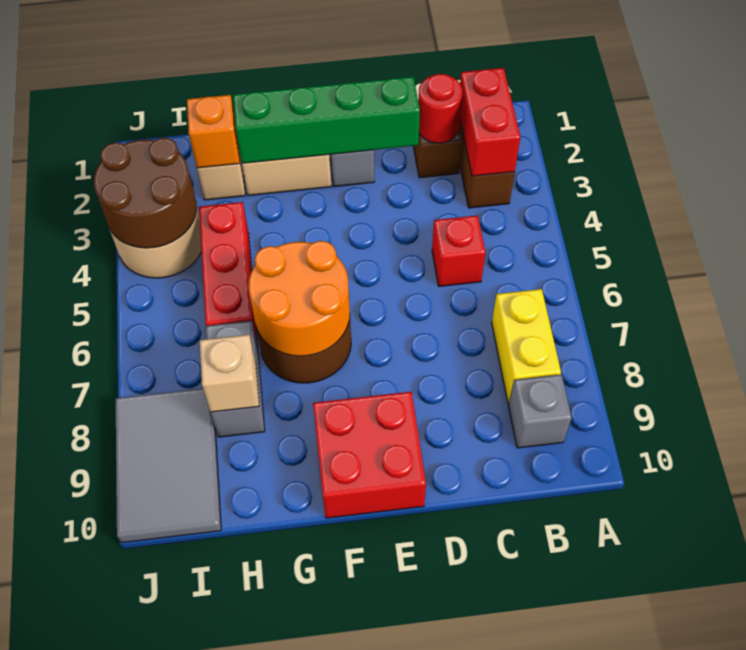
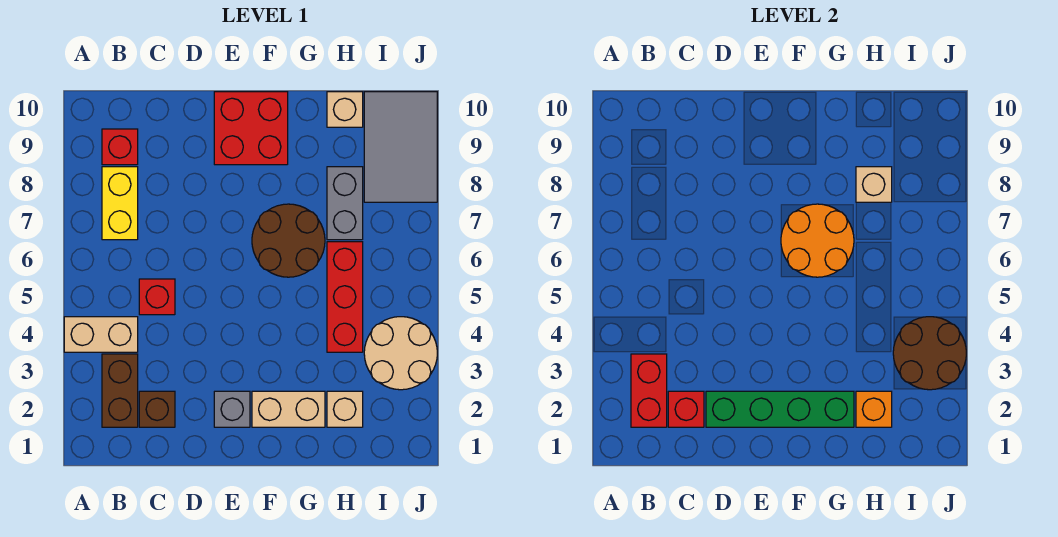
none -> tan brick A4:B4 level 1
grey brick B9 level 1 -> red brick B9 level 1
red round brick C2 level 2 -> red brick C2 level 2
none -> tan brick H10 level 1

